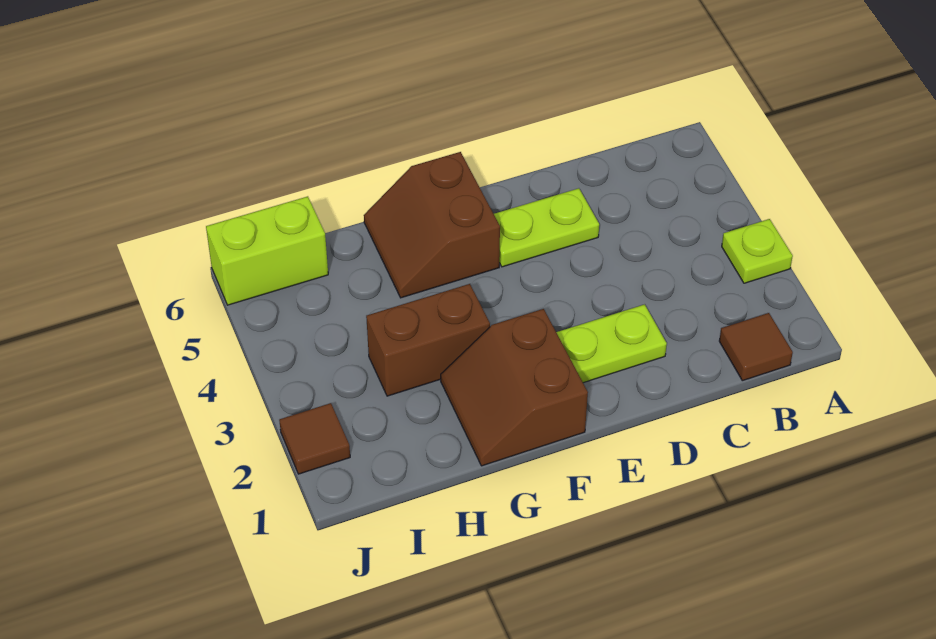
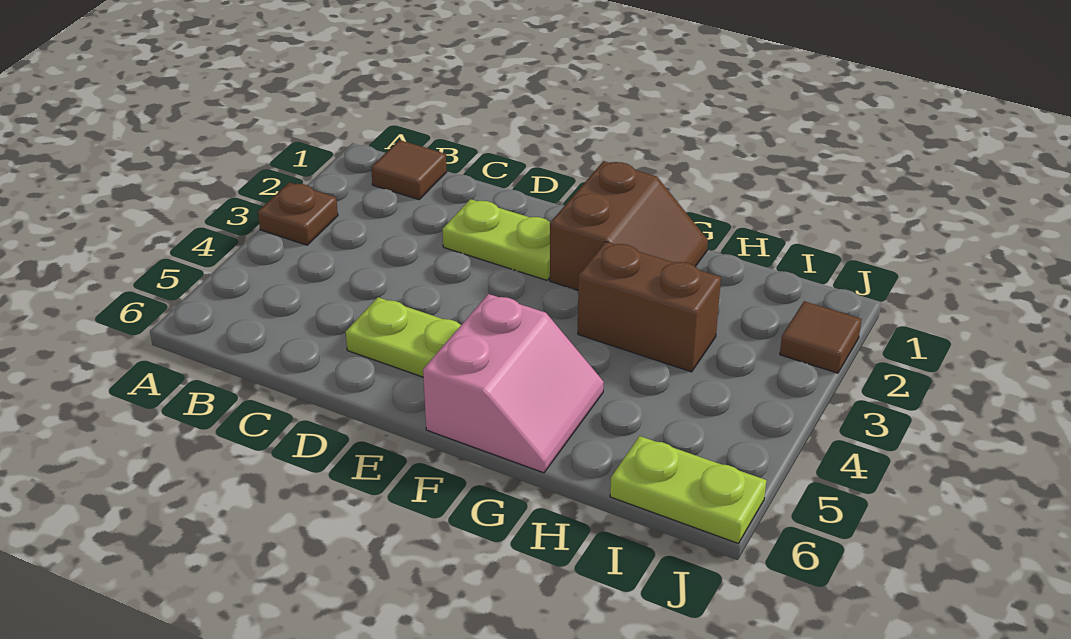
lime plate A3 level 1 -> brown plate A3 level 1
brown slope F5:G6 level 1 top F -> pink slope F5:G6 level 1 top F
lime brick I6:J6 level 1 -> lime plate I6:J6 level 1

